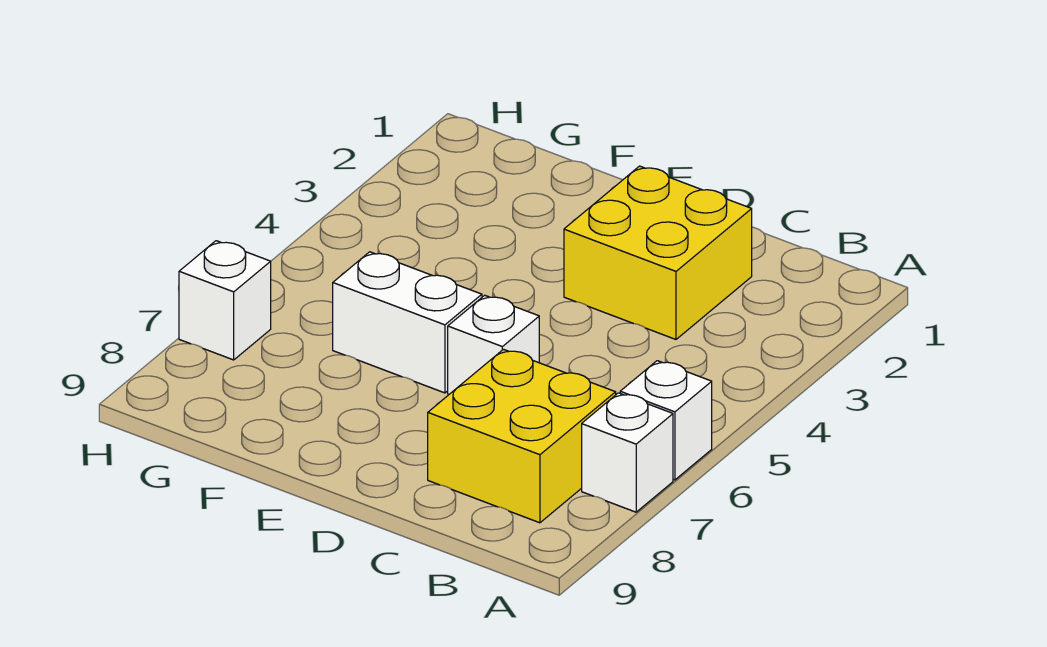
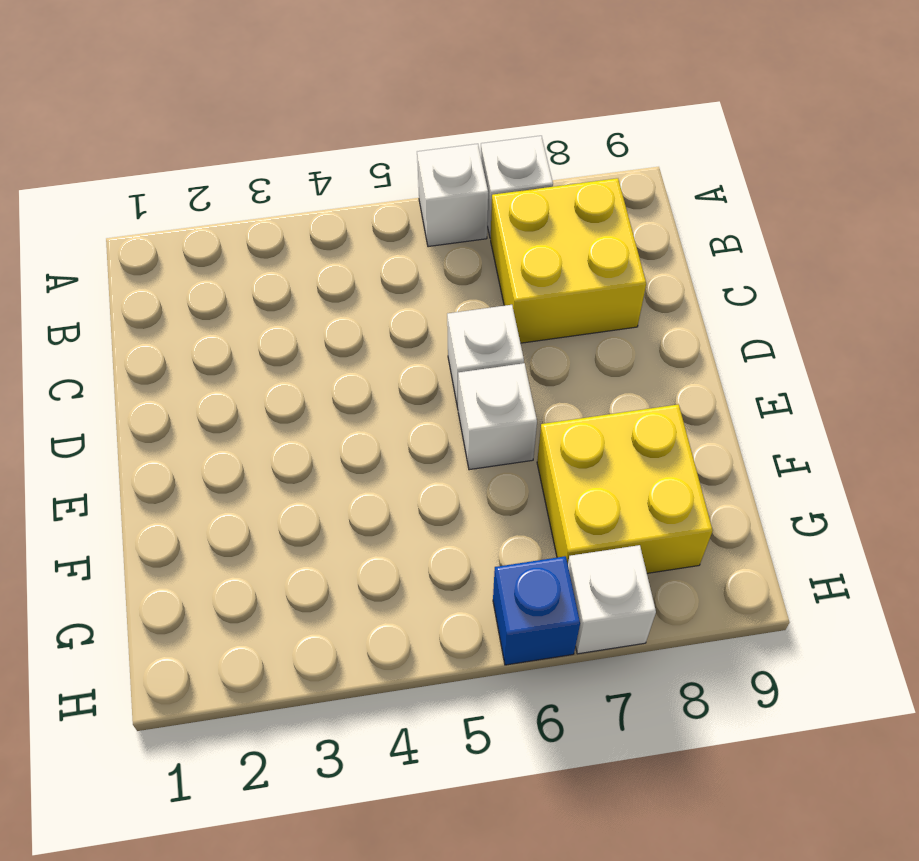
yellow brick C2:D3 level 1 -> yellow brick F7:G8 level 1
white brick E6:F6 level 1 -> white brick E6 level 1
none -> blue brick H6 level 1

